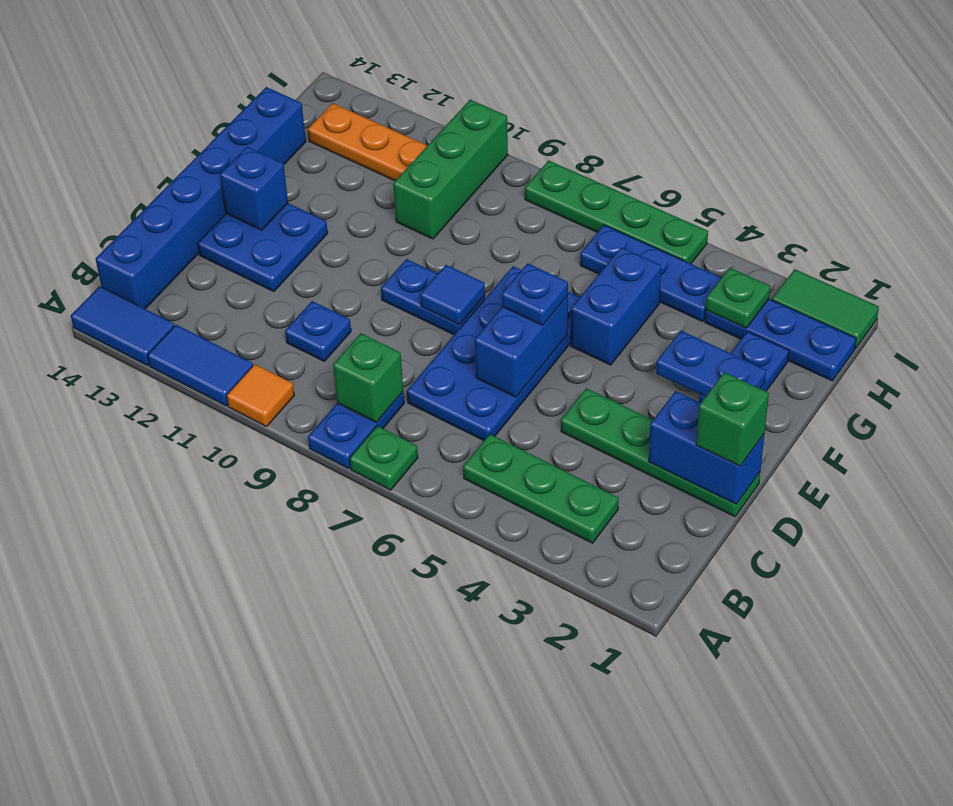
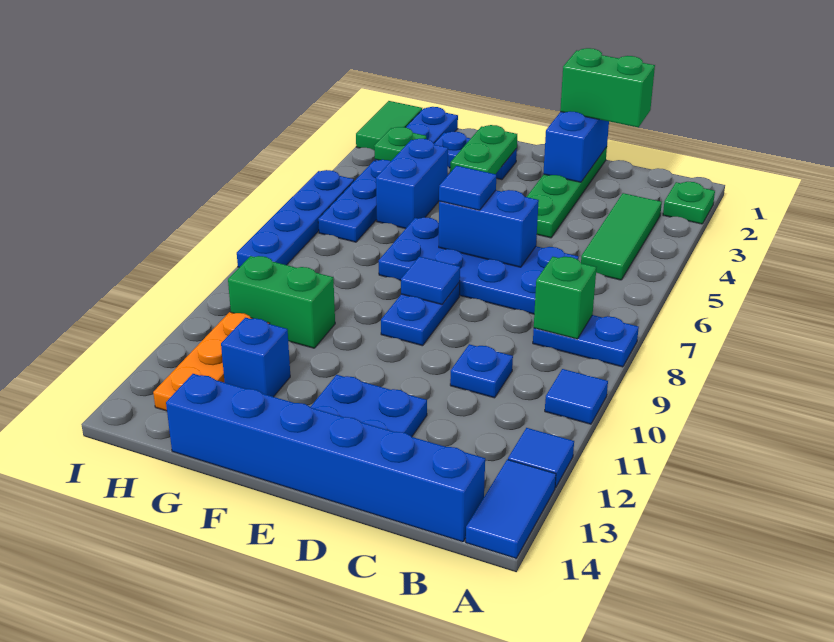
green plate A7 level 1 -> green plate A2 level 1
orange tile A10 level 1 -> blue tile A10 level 1
blue tile A11:A12 level 1 -> blue tile A12 level 1
green plate B3:B5 level 1 -> green tile B3:B5 level 1
green brick D1 level 3 -> green brick C1:D1 level 3
blue plate E6 level 3 -> blue tile E6 level 3
blue brick E13 level 2 -> blue brick G12 level 1
blue plate F2:F3 level 2 -> green plate F2:F3 level 2
blue brick F5:G5 level 1 -> blue brick G4:G5 level 1
green brick G10:I10 level 1 -> green brick G10:H10 level 1
green plate I5:I8 level 1 -> blue plate I5:I8 level 1

